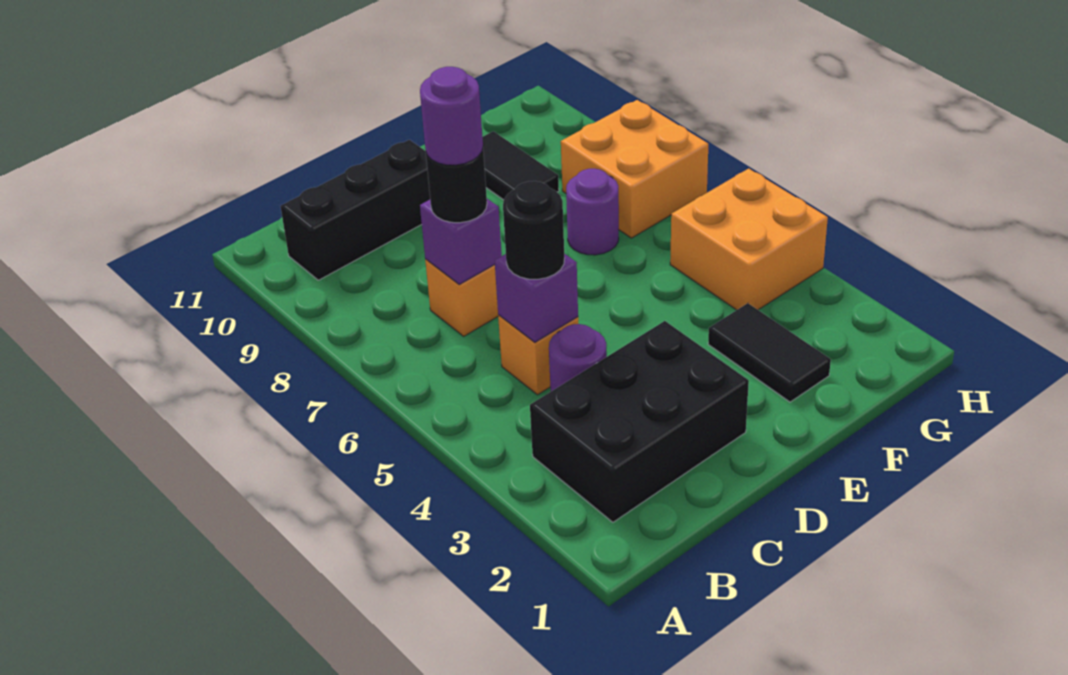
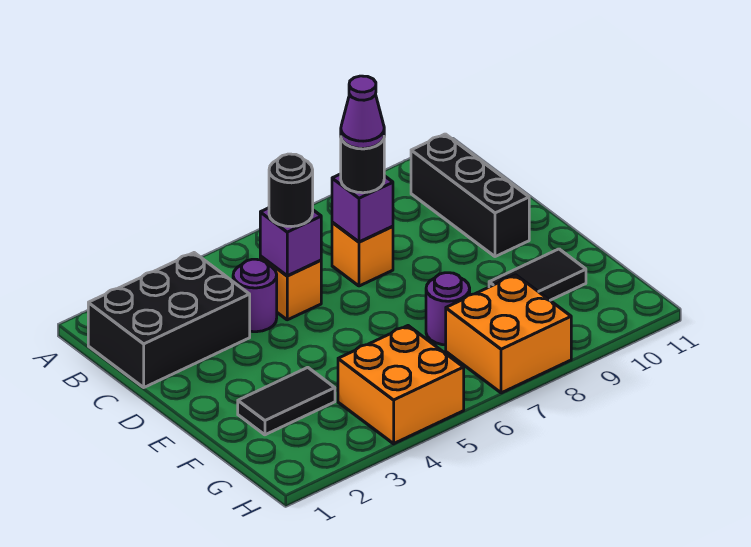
black brick B2:D3 level 1 -> black brick B1:C3 level 1
purple round brick C7 level 4 -> purple cone C7 level 4

